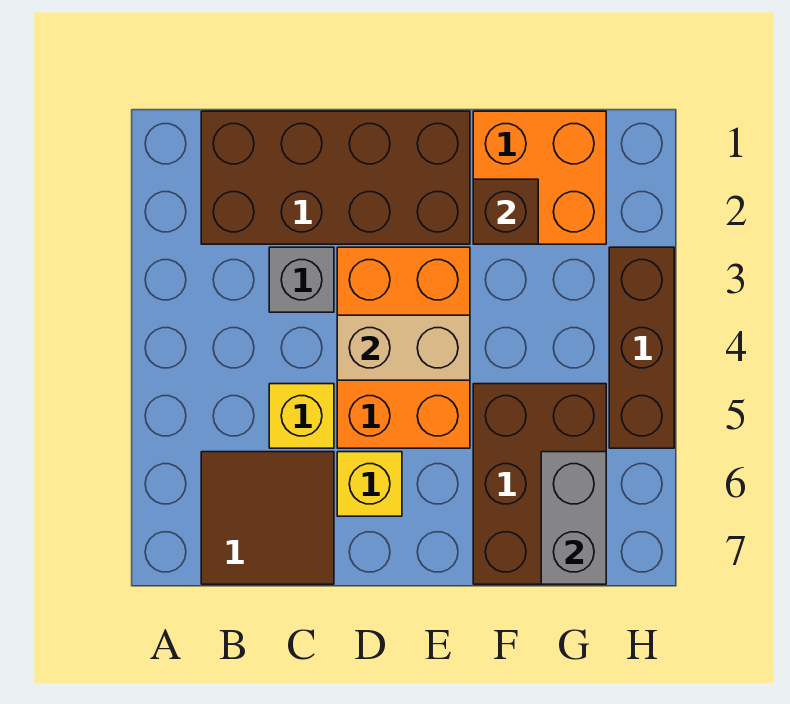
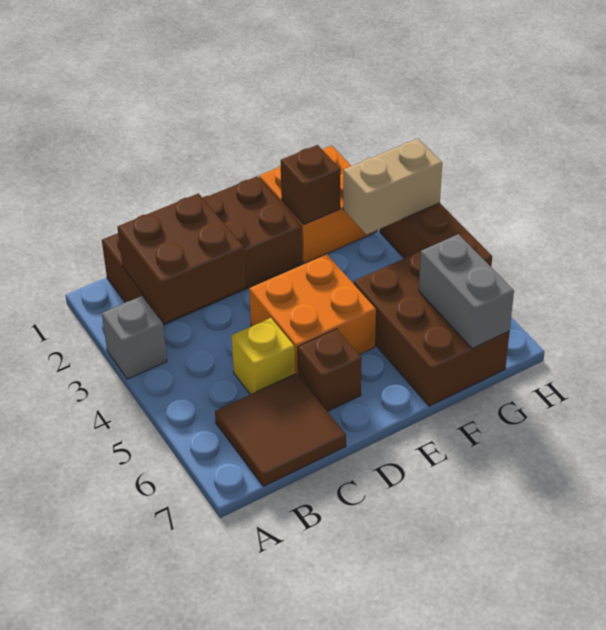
none -> brown brick B2:C3 level 2
grey brick C3 level 1 -> grey brick A3 level 1
orange brick D3:E5 level 1 -> orange brick D4:E5 level 1
tan brick D4:E4 level 2 -> tan brick G3:H3 level 2
yellow brick D6 level 1 -> brown brick D6 level 1

